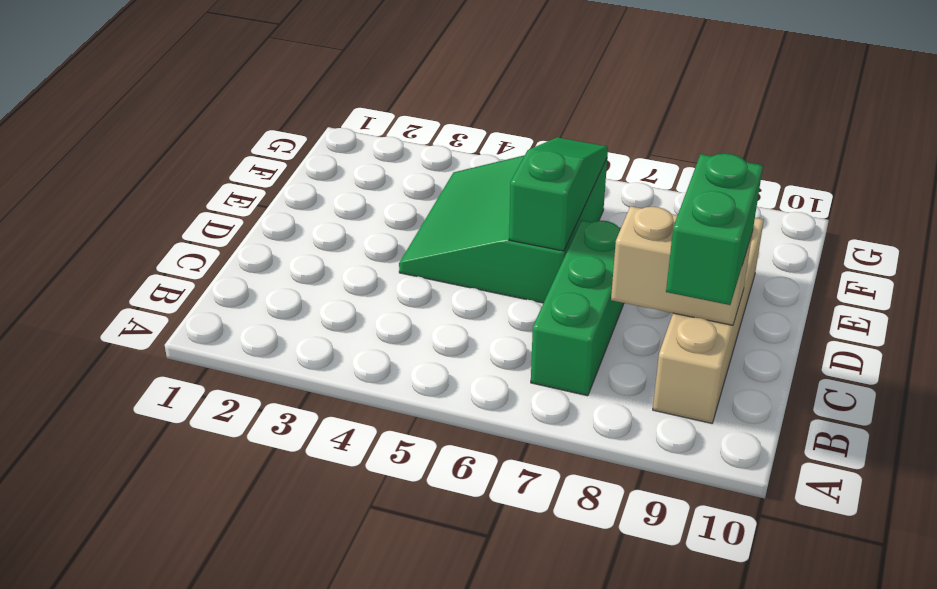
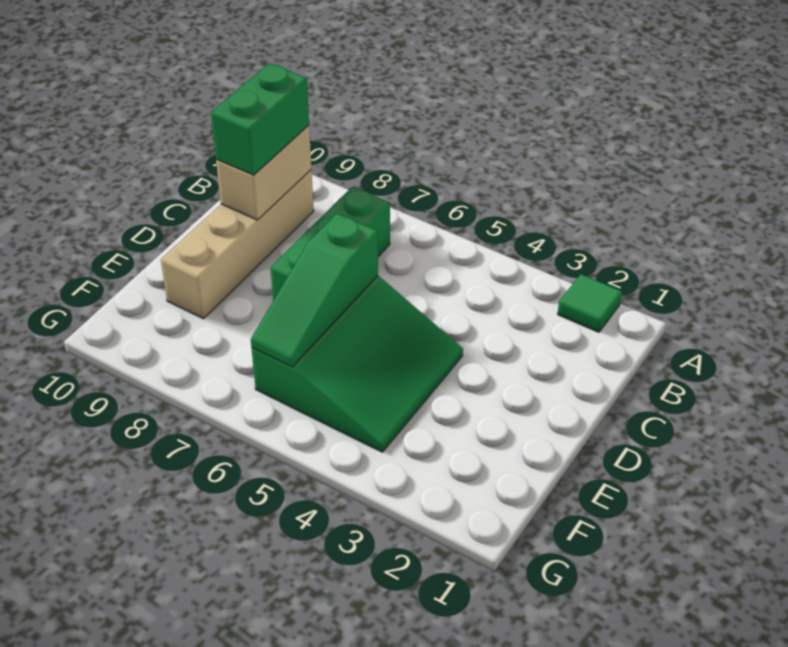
none -> green tile A2 level 1
tan brick C8:C9 level 2 -> tan brick B9:C9 level 2

